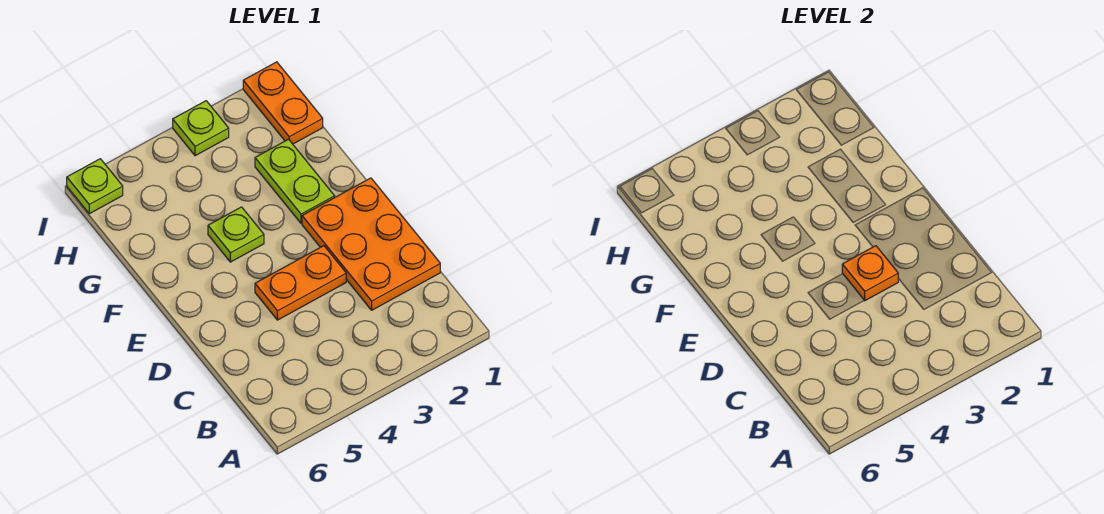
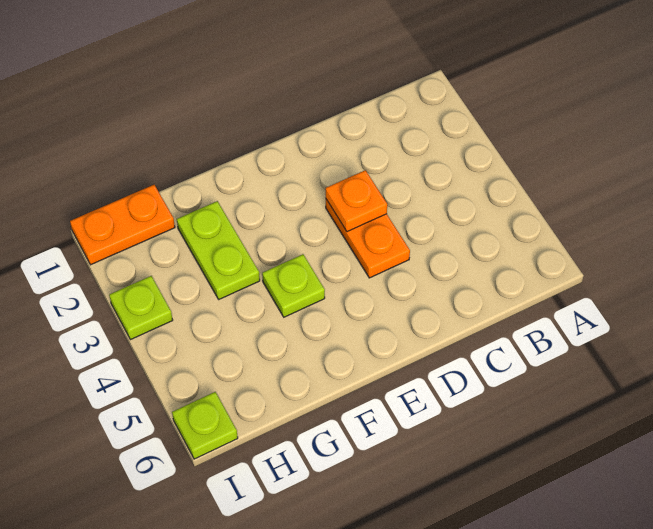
orange plate C1:E2 level 1 -> none
lime plate F2:G2 level 1 -> lime plate G2:G3 level 1

